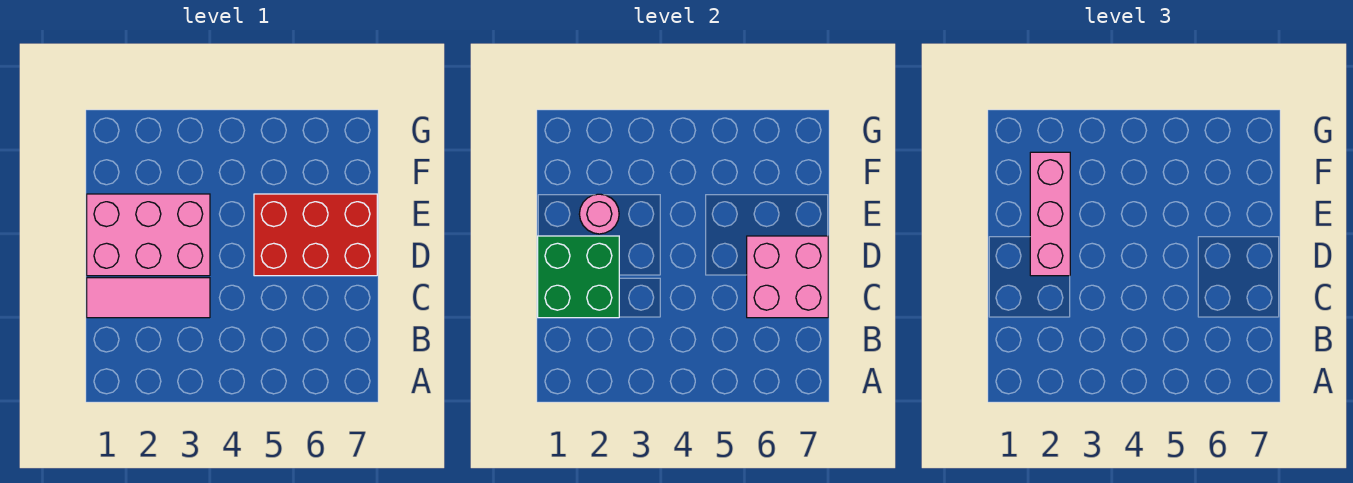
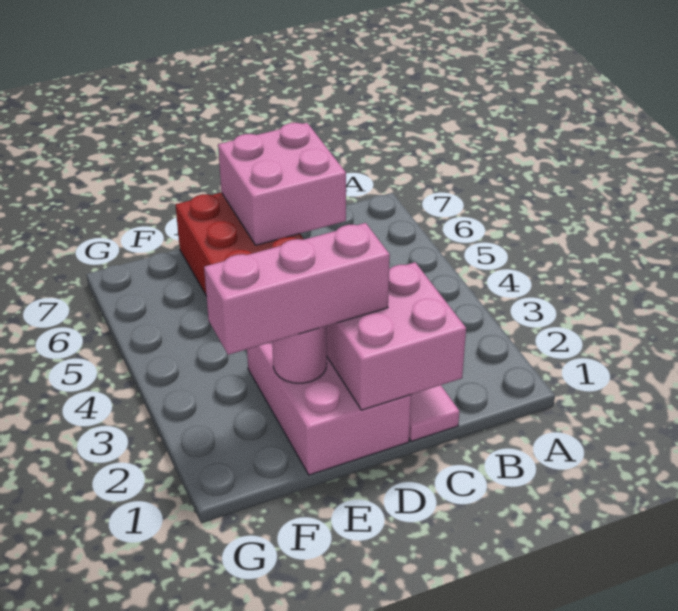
green brick C1:D2 level 2 -> pink brick C1:D2 level 2

